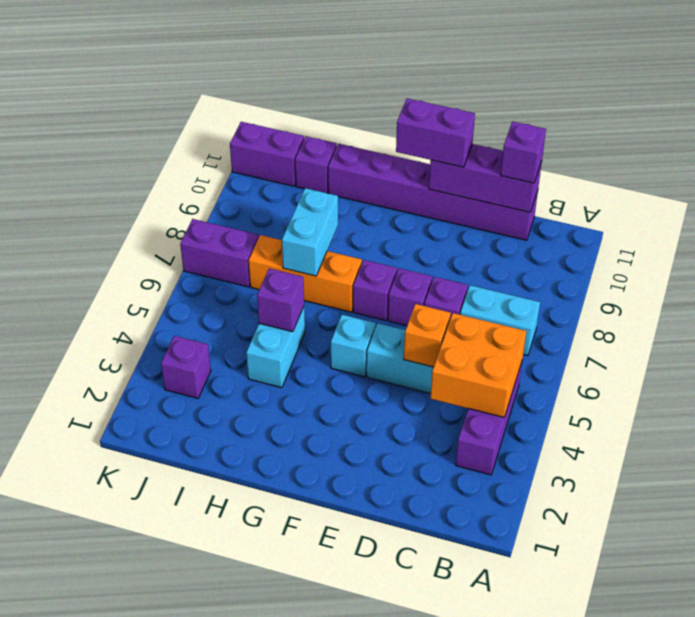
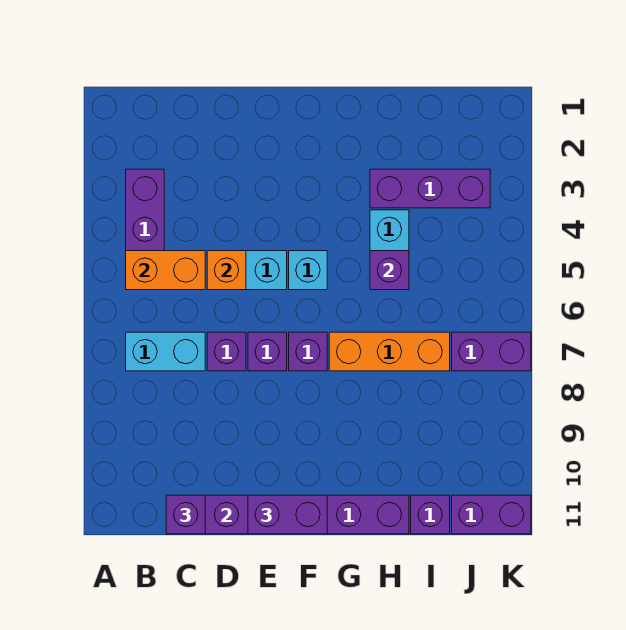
orange brick B4:C5 level 2 -> orange brick B5:C5 level 2
cyan brick H7:H8 level 2 -> none
purple brick J3 level 1 -> purple brick H3:J3 level 1

